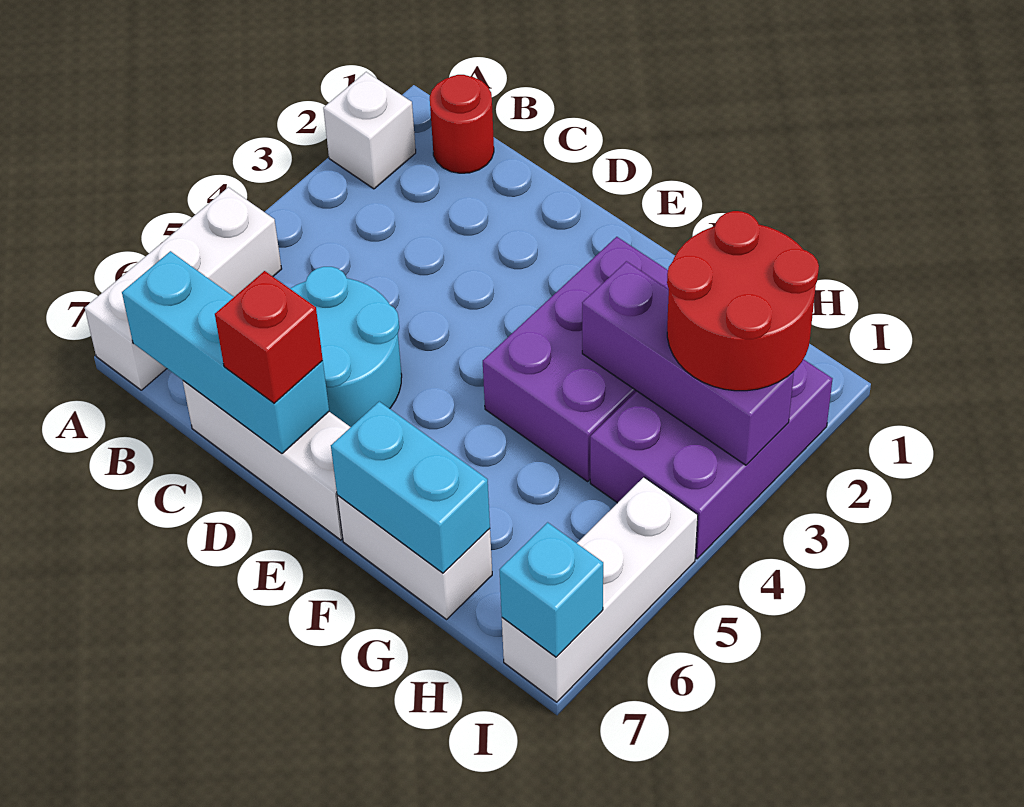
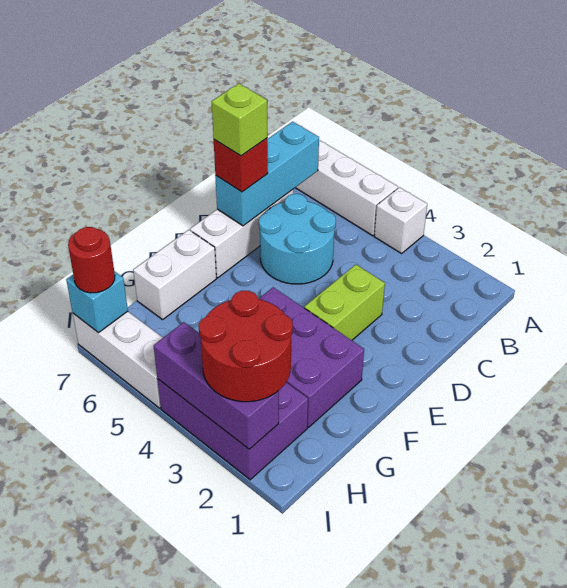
white brick A2 level 1 -> white brick A4 level 1
red round brick B1 level 1 -> red round brick I7 level 3
none -> lime brick D3:E3 level 1
none -> lime brick D7 level 4
cyan brick F7:G7 level 2 -> none
purple brick G3:I3 level 2 -> purple brick I2:I4 level 2

